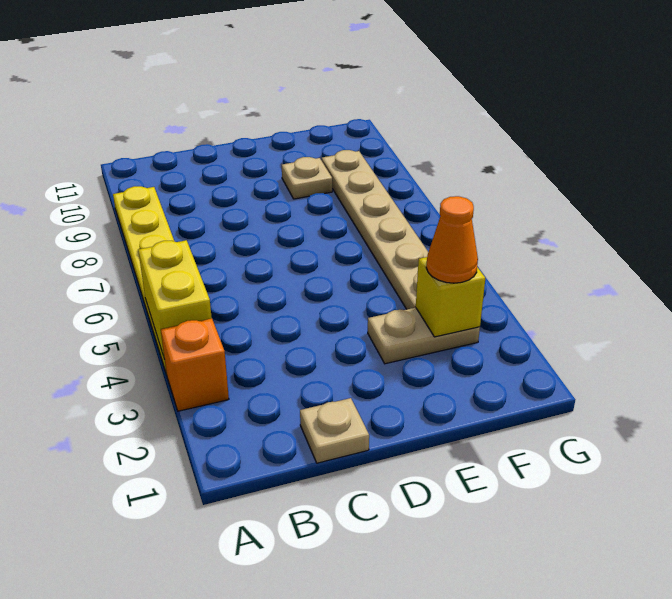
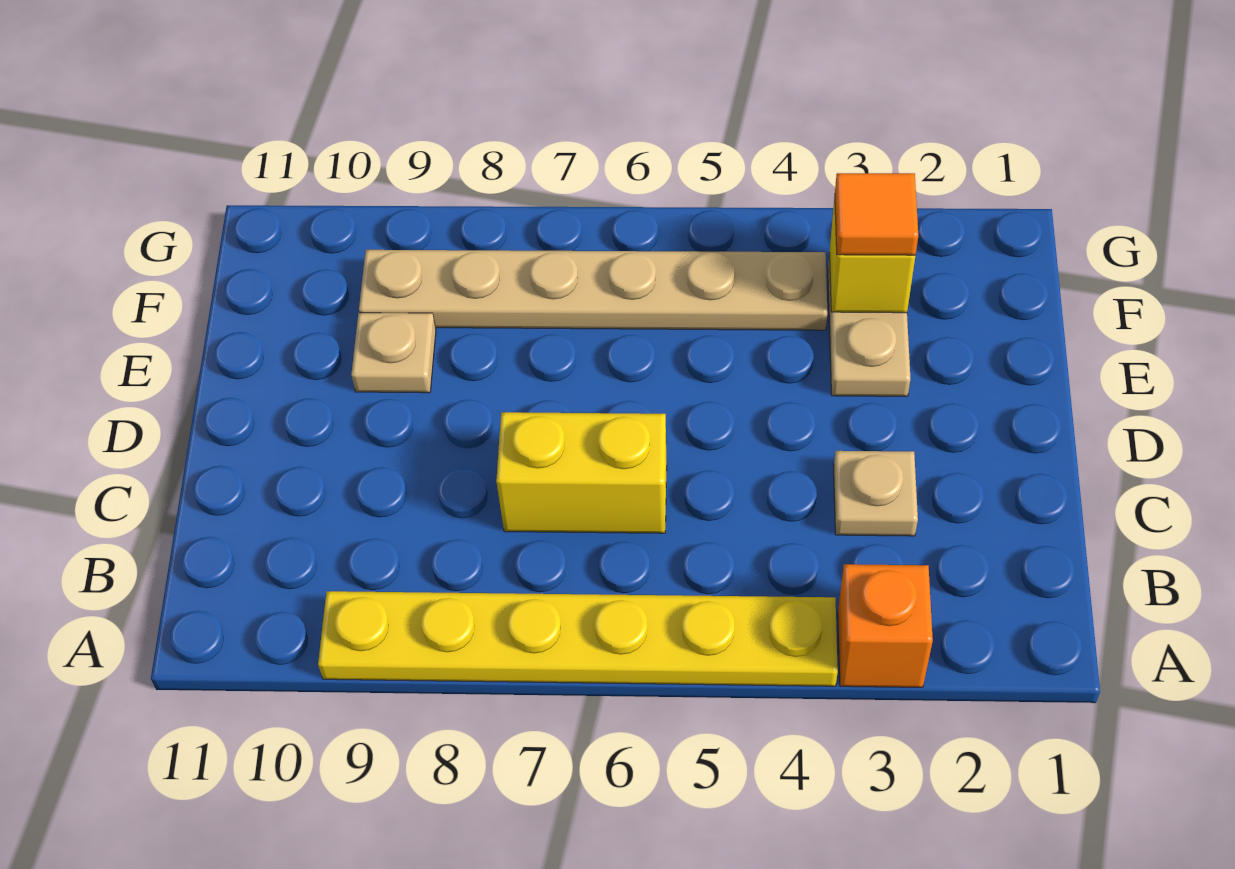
yellow brick A4:A5 level 2 -> yellow brick C6:C7 level 1
tan plate C1 level 1 -> tan plate C3 level 1
orange cone F3 level 3 -> orange tile F3 level 3

